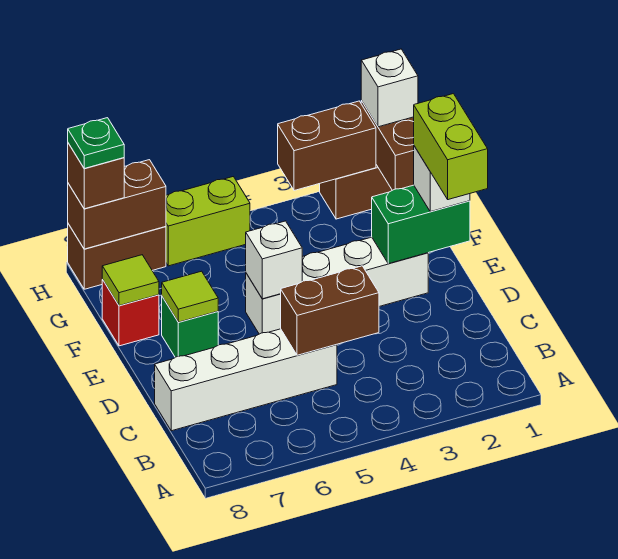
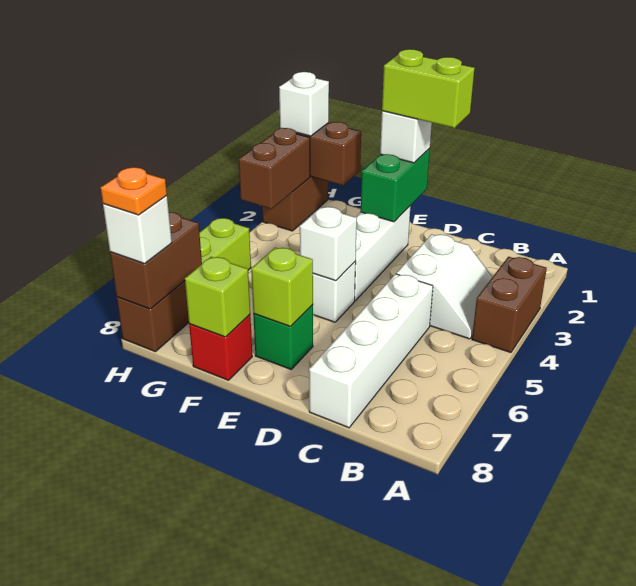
none -> white slope B3:C4 level 1 top C
brown brick C4:C5 level 2 -> brown brick A3:A4 level 1
lime tile E7 level 2 -> lime brick E7 level 2
lime tile F8 level 2 -> lime brick F8 level 2
brown brick H8 level 3 -> white brick H8 level 3
green plate H8 level 4 -> orange plate H8 level 4

